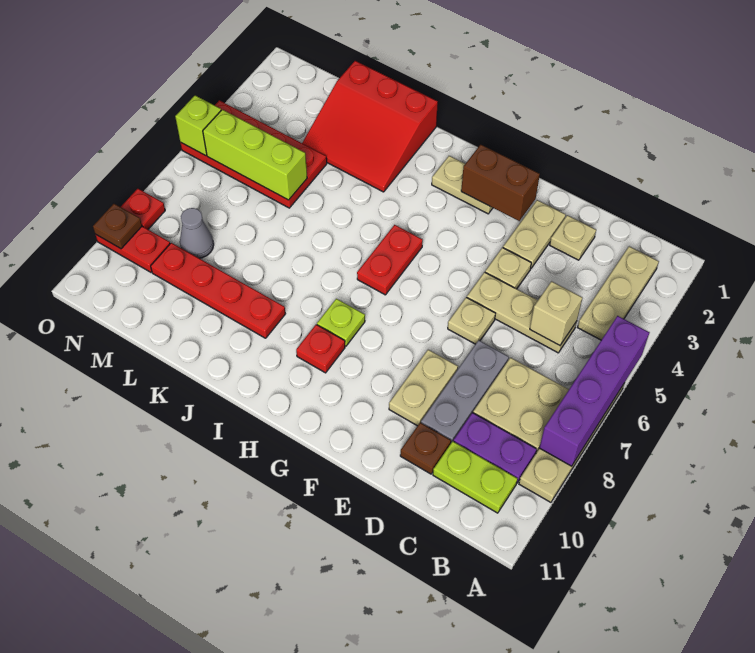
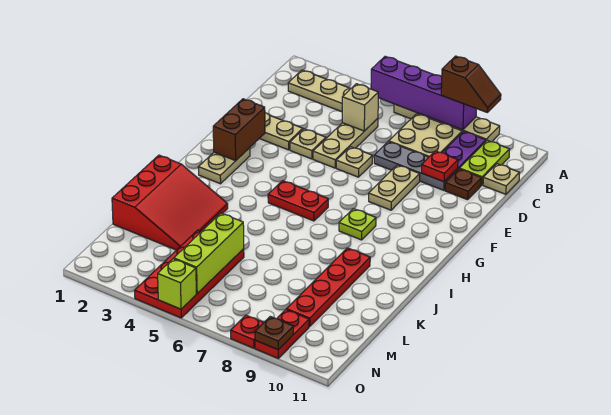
none -> brown slope A8:A9 level 3 top 8
tan plate D2 level 1 -> tan plate C11 level 1
tan plate E8:E9 level 1 -> tan plate E8:F8 level 1
red plate H9 level 1 -> red plate D9 level 2
grey cone M8 level 1 -> none

